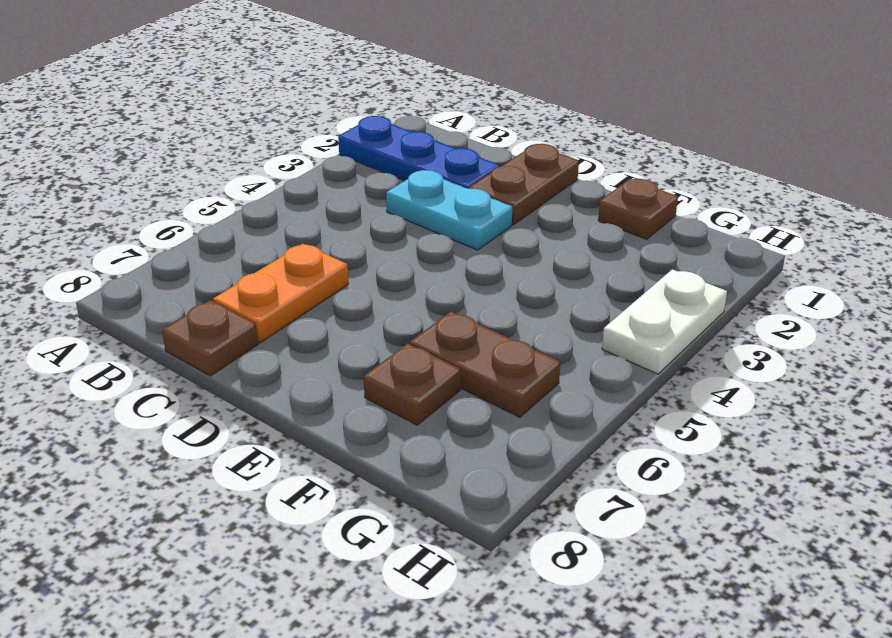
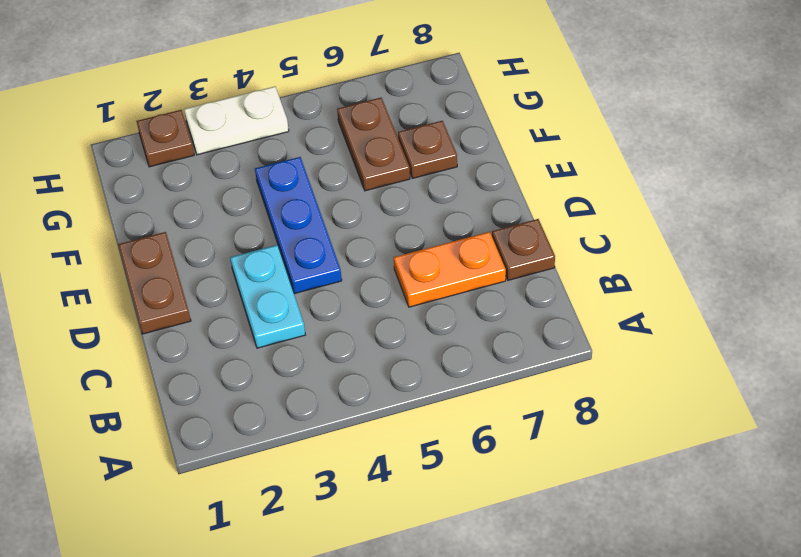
blue plate A2:C2 level 1 -> blue plate D4:F4 level 1
brown plate D1:D2 level 1 -> brown plate D1:E1 level 1
brown plate F1 level 1 -> brown plate H2 level 1

